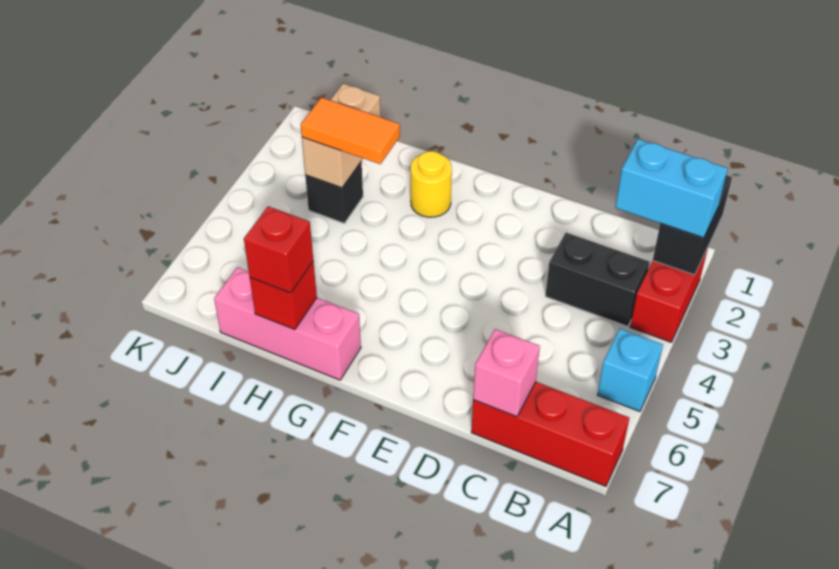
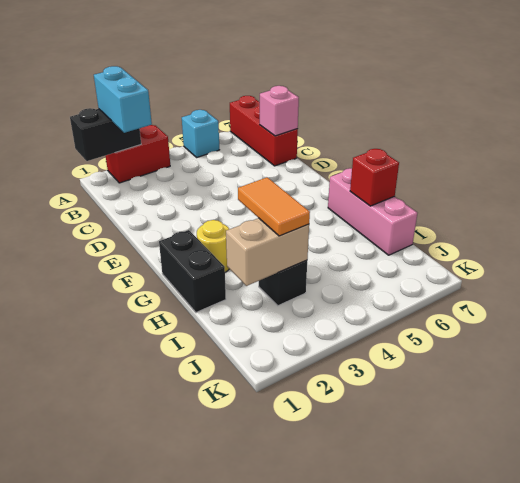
black brick B3:C3 level 1 -> black brick G1:H1 level 1
red brick H7 level 3 -> none

